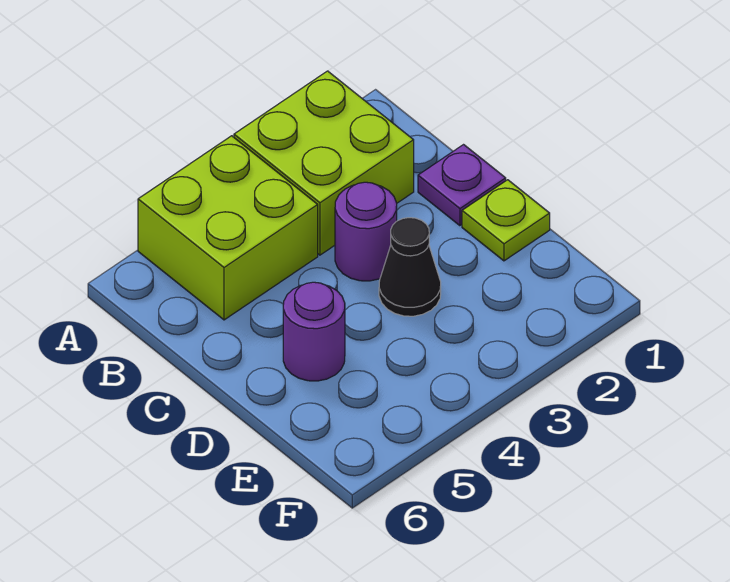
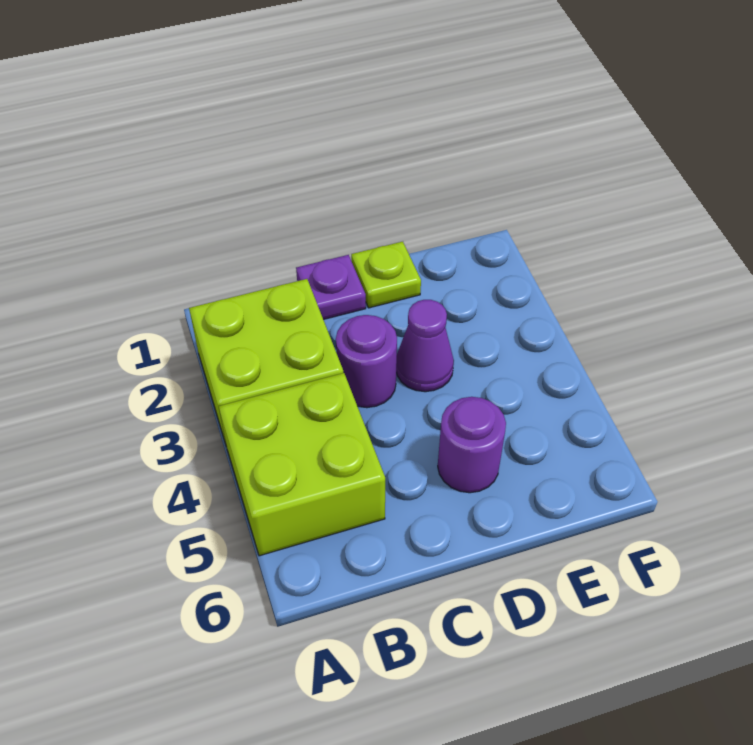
black cone D3 level 1 -> purple cone D3 level 1

